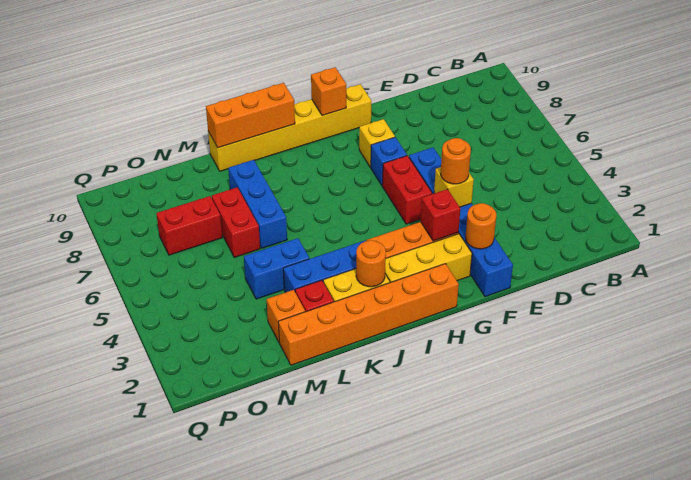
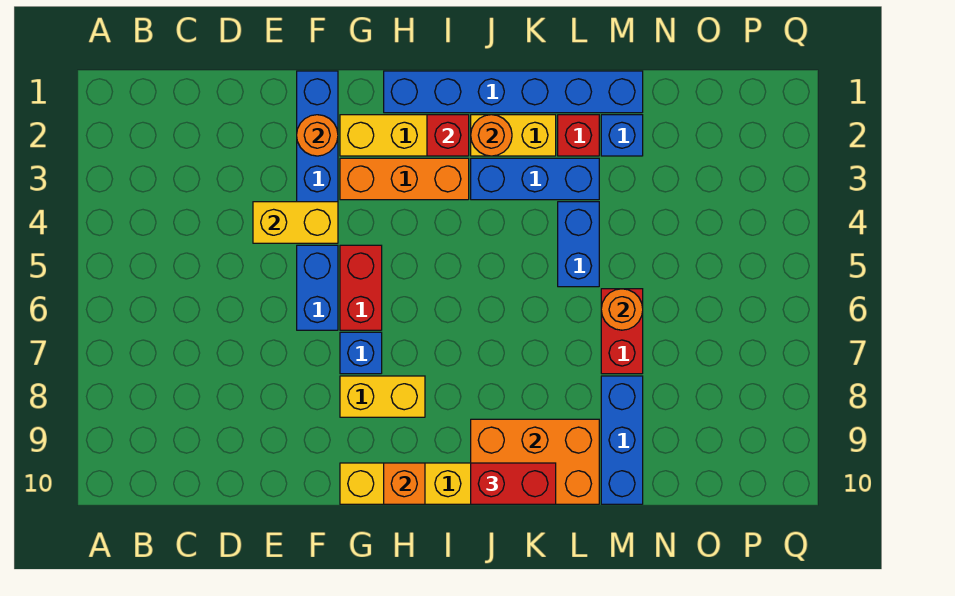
yellow brick F4 level 2 -> yellow brick E4:F4 level 2
orange round brick F4 level 3 -> orange round brick M6 level 2
red brick G3 level 2 -> red brick I2 level 2
yellow brick G8 level 1 -> yellow brick G8:H8 level 1
orange brick H1:M1 level 1 -> blue brick H1:M1 level 1
orange brick J10:L10 level 2 -> orange brick J9:L10 level 2
blue brick L4:M4 level 1 -> blue brick L4:L5 level 1
blue brick L6:L8 level 1 -> blue brick M8:M10 level 1
orange brick M2 level 1 -> blue brick M2 level 1
red brick N7:O7 level 1 -> red brick J10:K10 level 3

